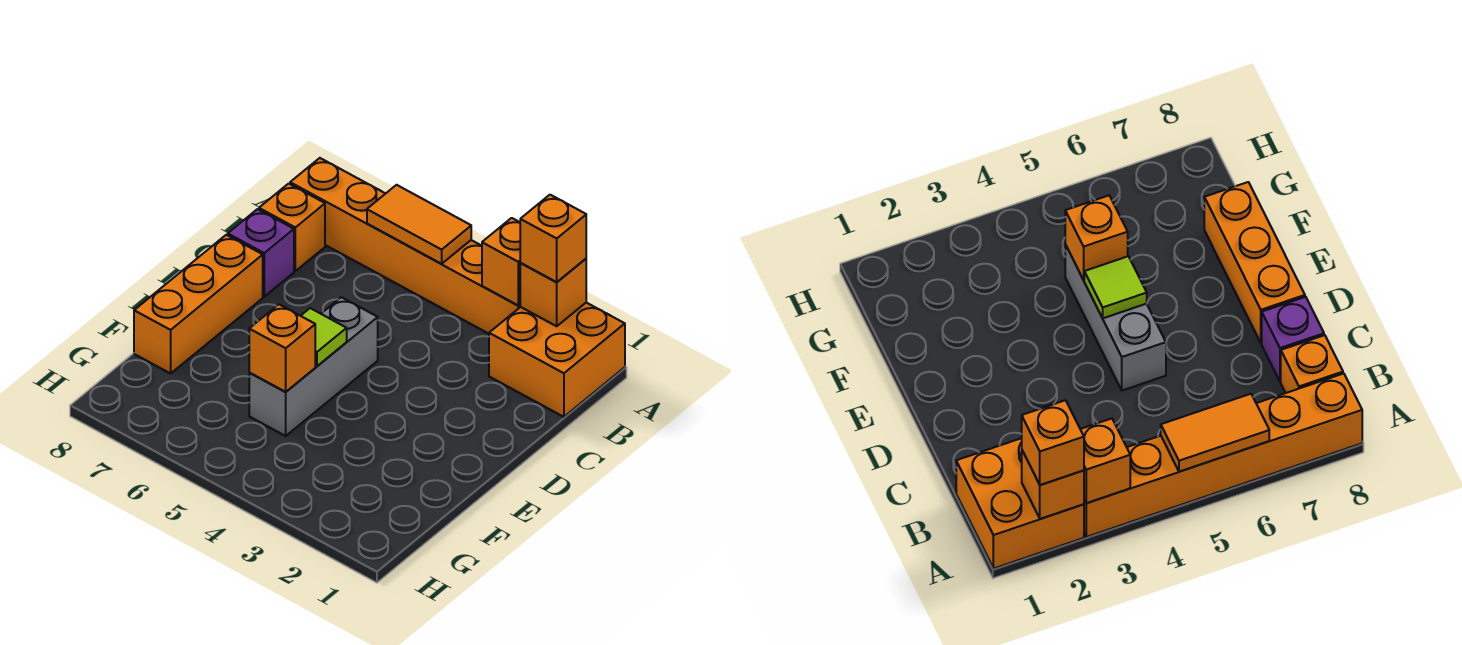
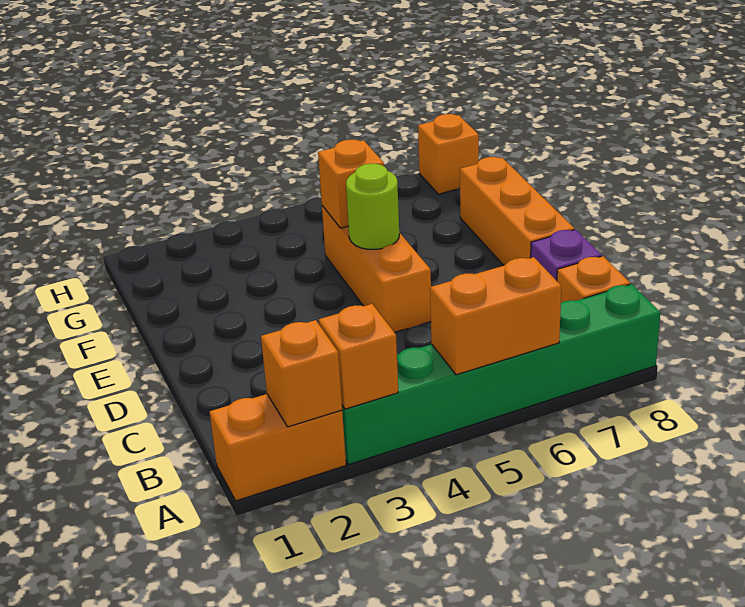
orange brick A1:B2 level 1 -> orange brick A1:A2 level 1
orange brick A2 level 3 -> orange brick H8 level 1
orange brick A3:A8 level 1 -> green brick A3:A8 level 1
orange tile A5:A6 level 2 -> orange brick A5:A6 level 2
grey brick D5:F5 level 1 -> orange brick D5:F5 level 1
lime tile E5 level 2 -> lime round brick E5 level 2

